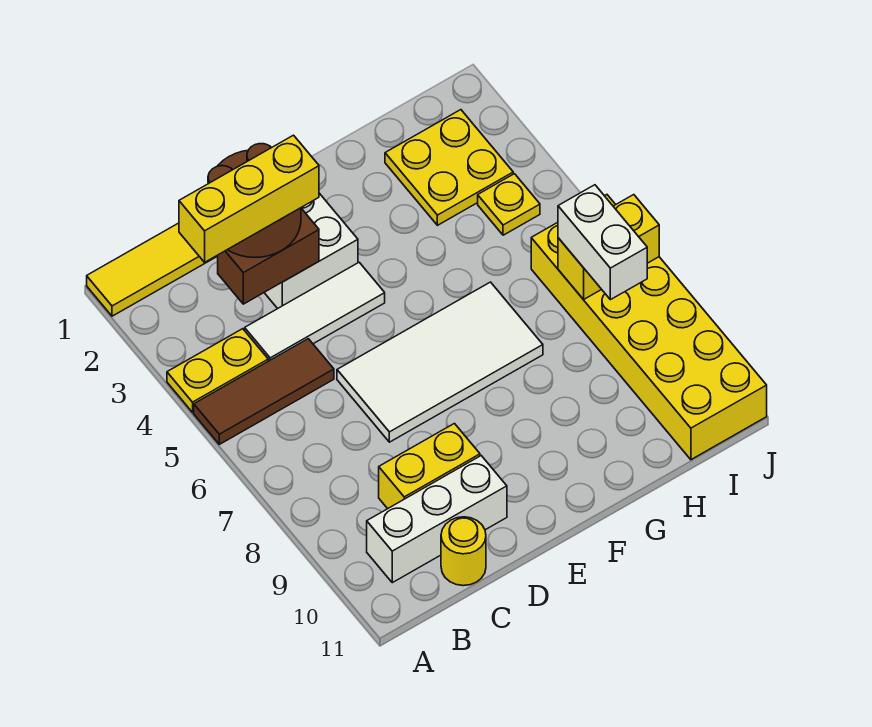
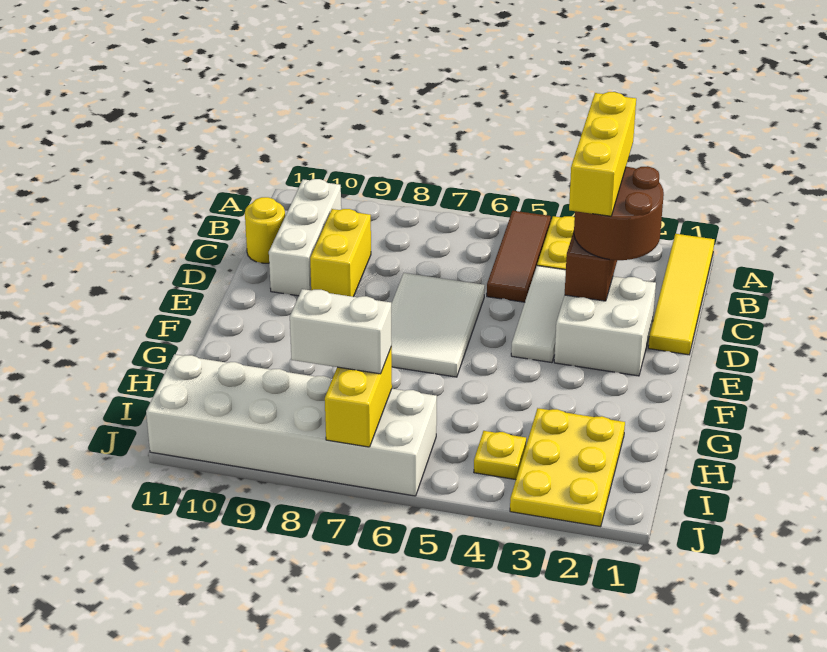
white tile D6:G7 level 1 -> white tile D6:F7 level 1
yellow plate H2:I3 level 1 -> yellow plate H2:J3 level 1
yellow brick I6:J11 level 1 -> white brick I6:J11 level 1

